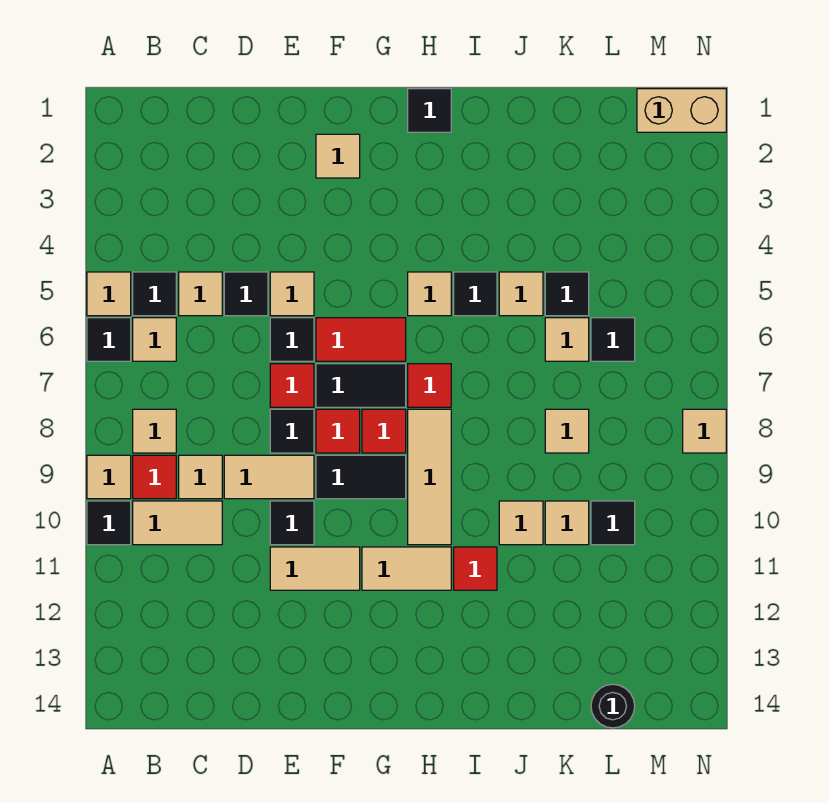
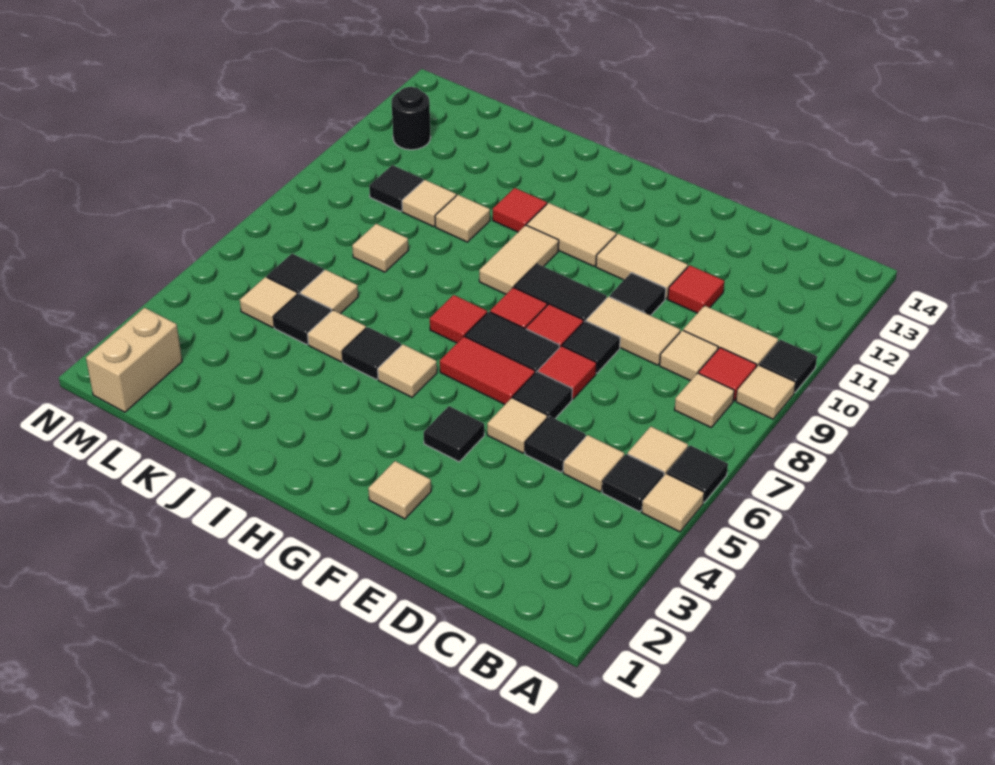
none -> red tile D11 level 1
black tile H1 level 1 -> black tile F4 level 1
tan tile H8:H10 level 1 -> tan tile H9:H10 level 1
black round brick L14 level 1 -> black round brick M12 level 1
tan brick M1:N1 level 1 -> tan brick M1:M2 level 1
tan tile N8 level 1 -> tan tile L5 level 1

